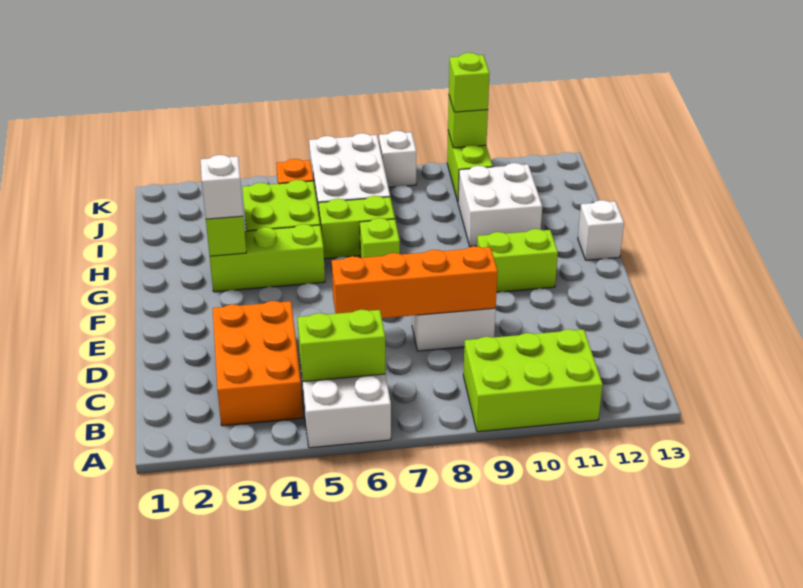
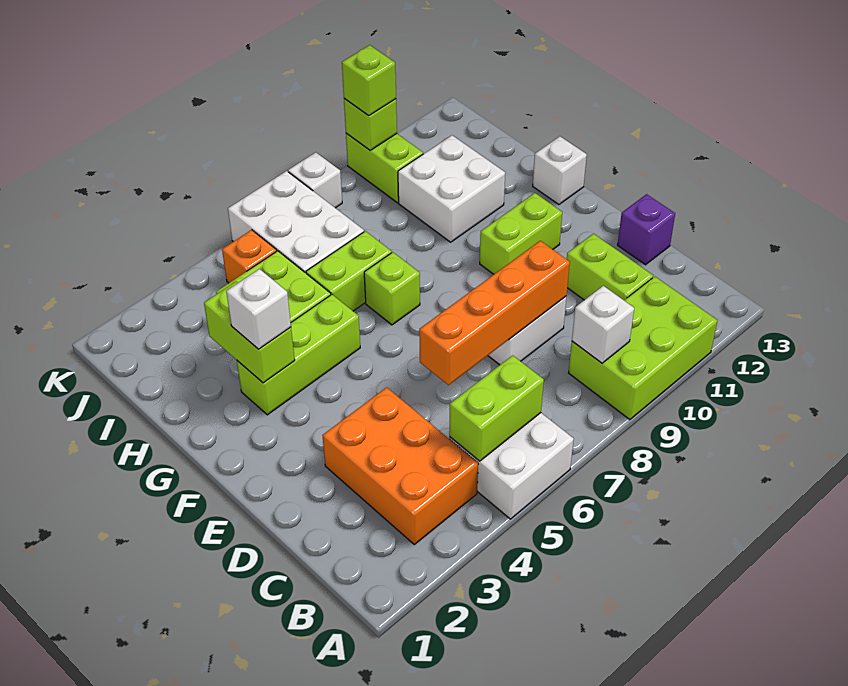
none -> white brick B9 level 2
none -> lime brick C11:D11 level 1
none -> purple brick D13 level 1

